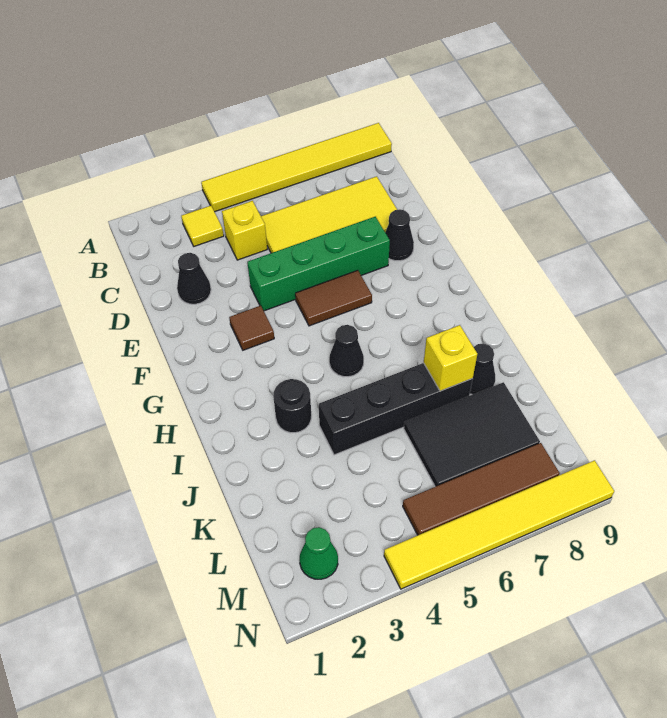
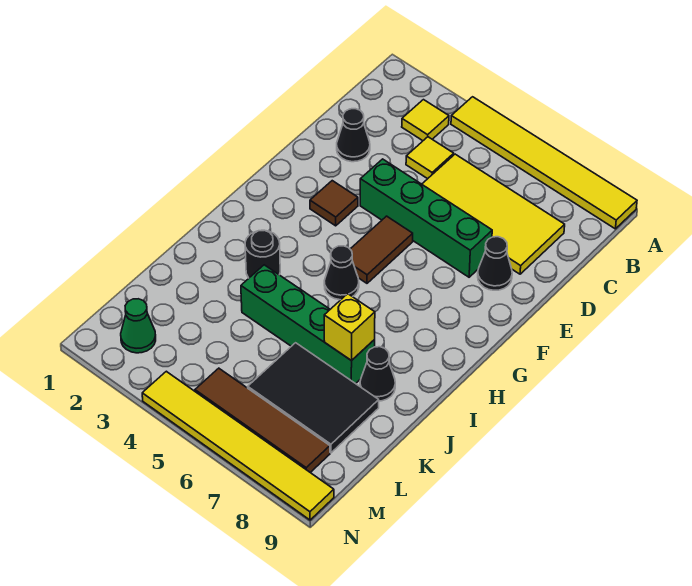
yellow brick C4 level 1 -> yellow tile C4 level 1
brown tile F5:F6 level 1 -> brown tile F5:G5 level 1
black brick J4:J7 level 1 -> green brick J4:J7 level 1

